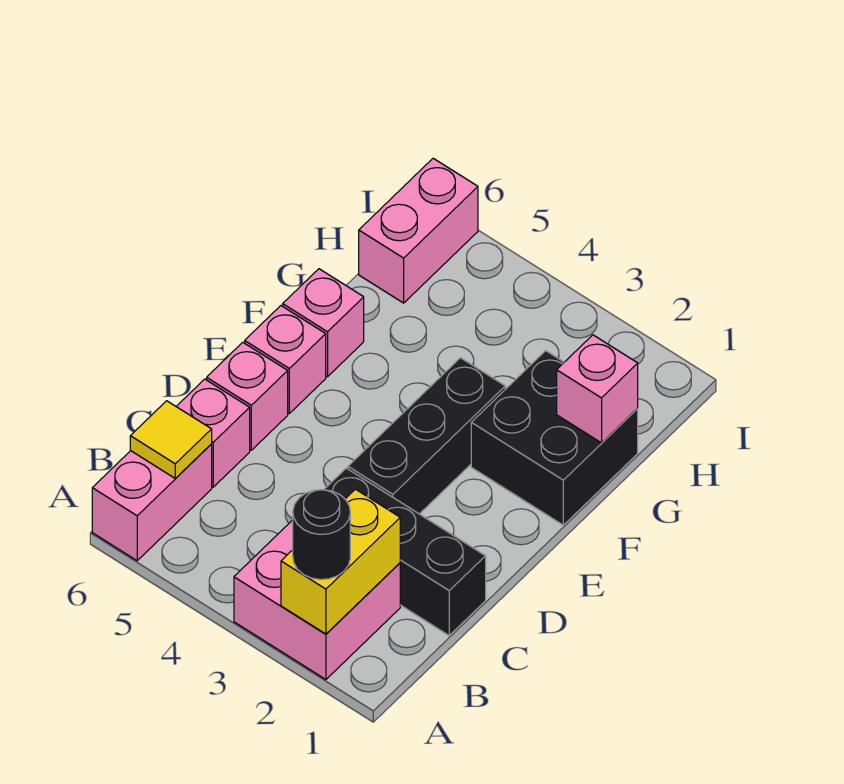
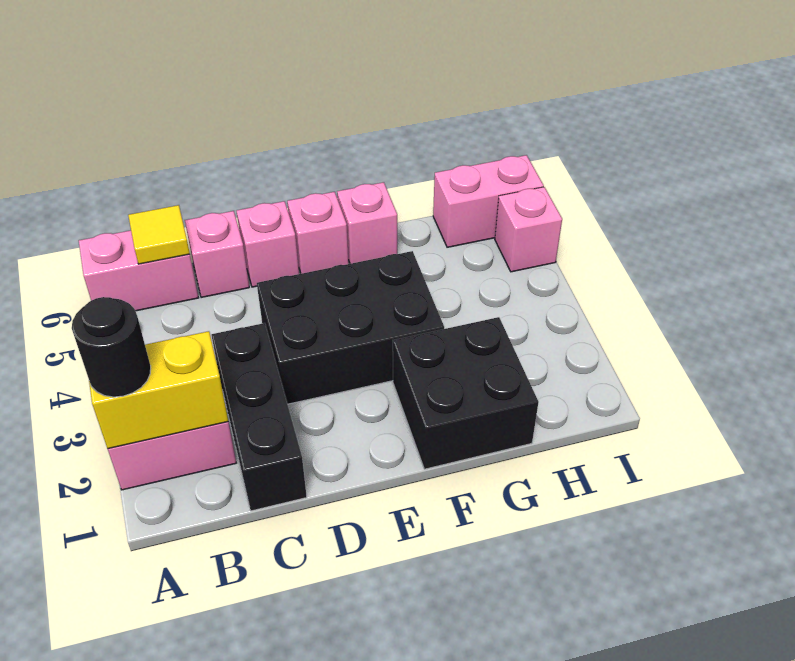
black brick D3:F3 level 1 -> black brick D3:F4 level 1
pink brick G1 level 2 -> pink brick I5 level 1

